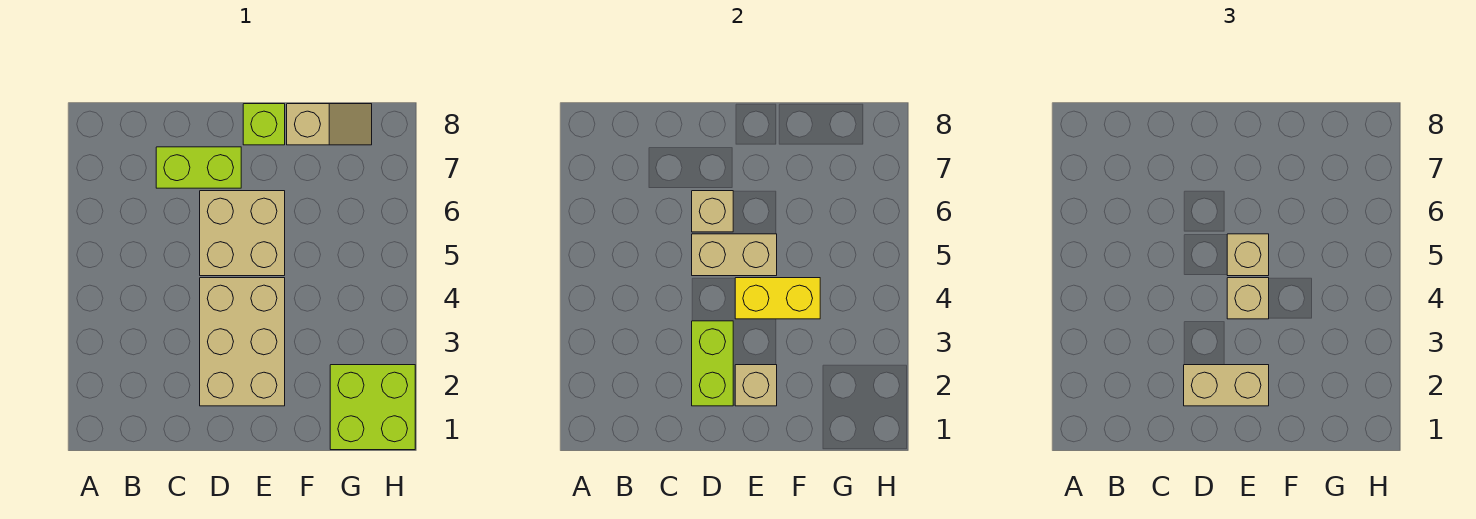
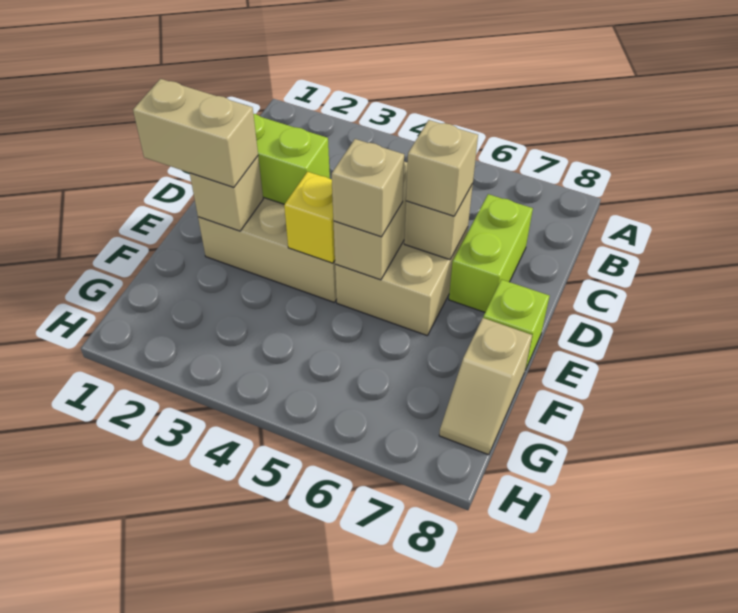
tan brick D2:E2 level 3 -> tan brick E1:E2 level 3
yellow brick E4:F4 level 2 -> yellow brick E4 level 2
tan brick E4 level 3 -> tan brick D6 level 3
lime brick G1:H2 level 1 -> none

